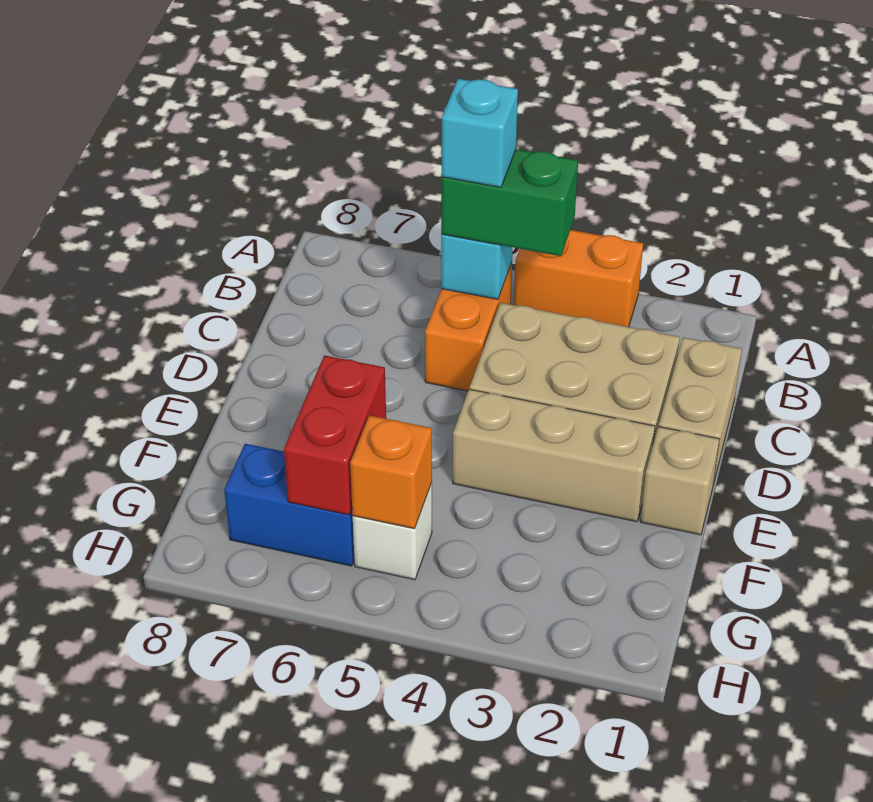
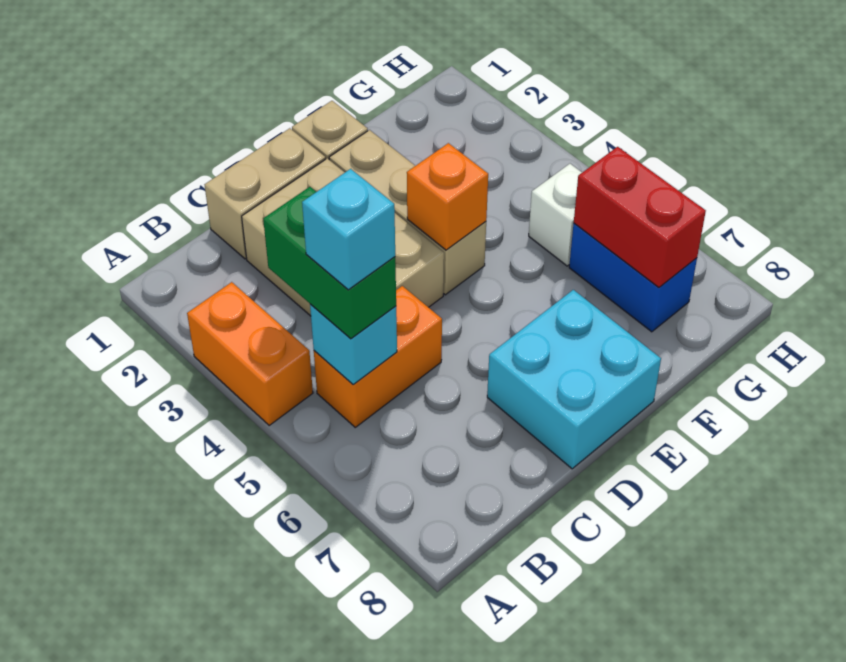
none -> cyan brick D7:E8 level 1
red brick F6:G6 level 2 -> red brick G6:G7 level 2
orange brick G5 level 2 -> orange brick E4 level 2

